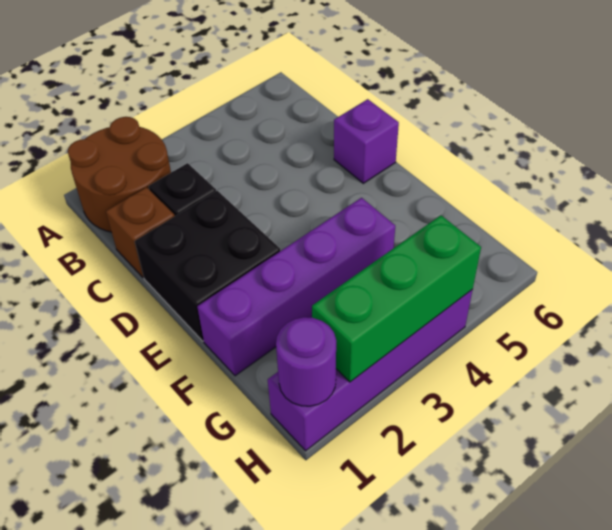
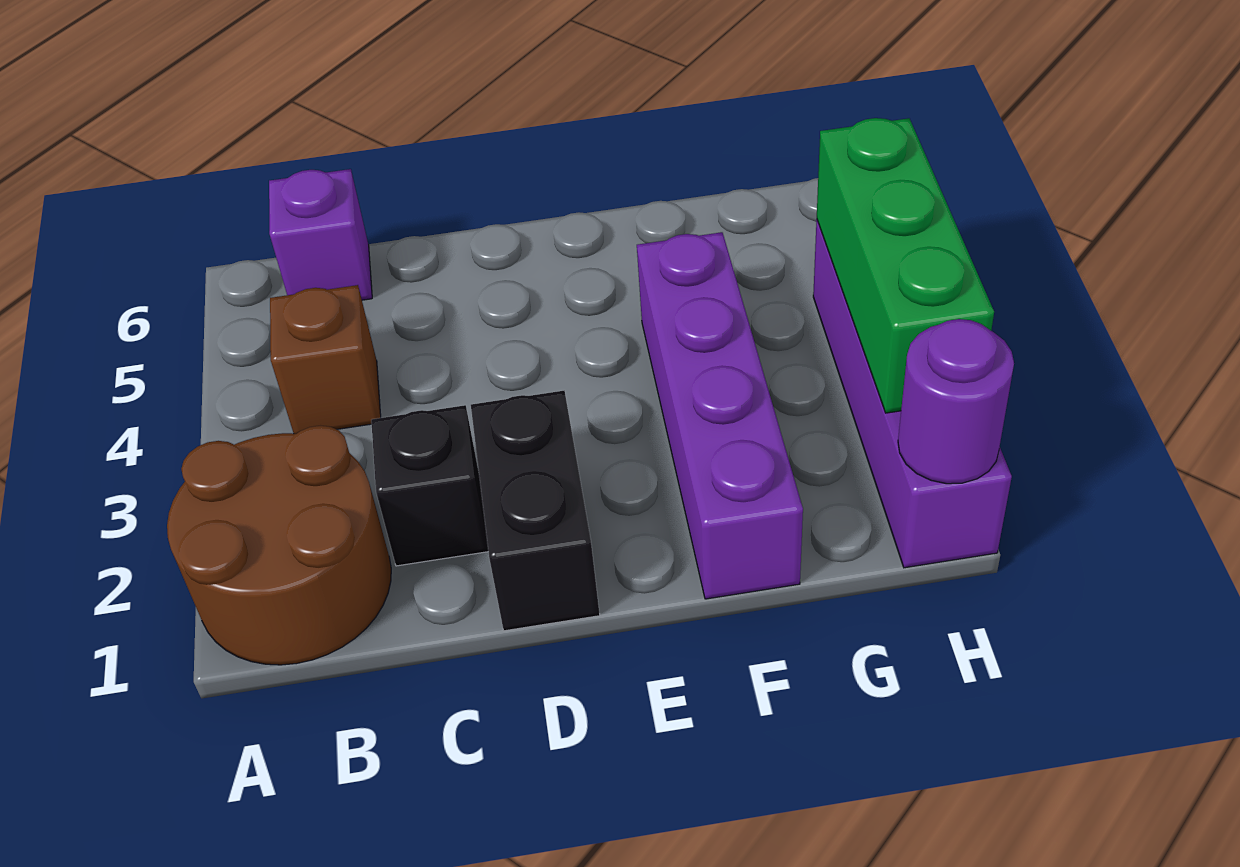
brown brick C1 level 1 -> brown brick B4 level 1
black brick D1:E2 level 1 -> black brick D1:D2 level 1
purple brick D6 level 1 -> purple brick B6 level 1

